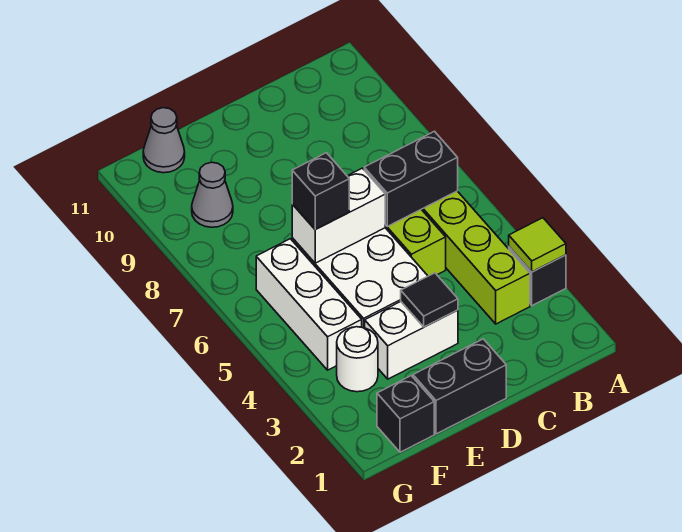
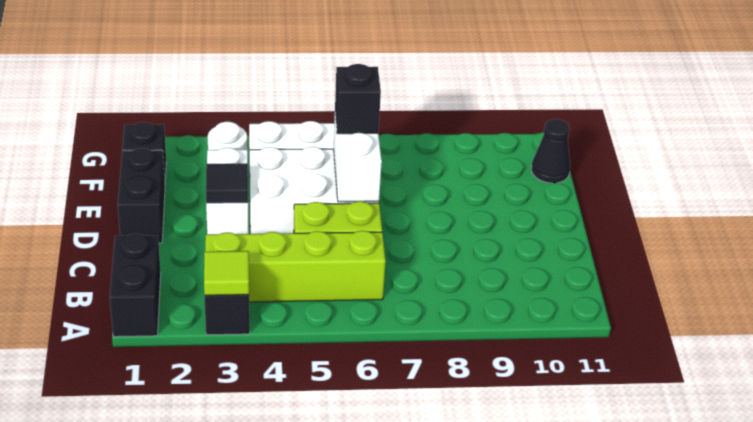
black brick B6:C6 level 2 -> black brick A1:B1 level 1
grey cone F9 level 1 -> none
grey cone F11 level 1 -> black cone F11 level 1

